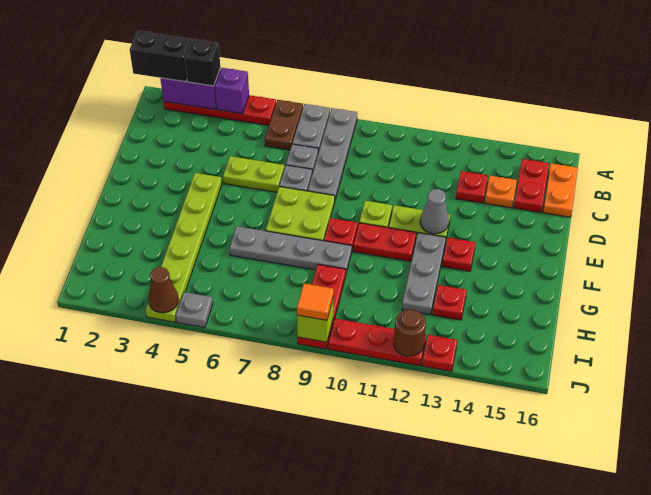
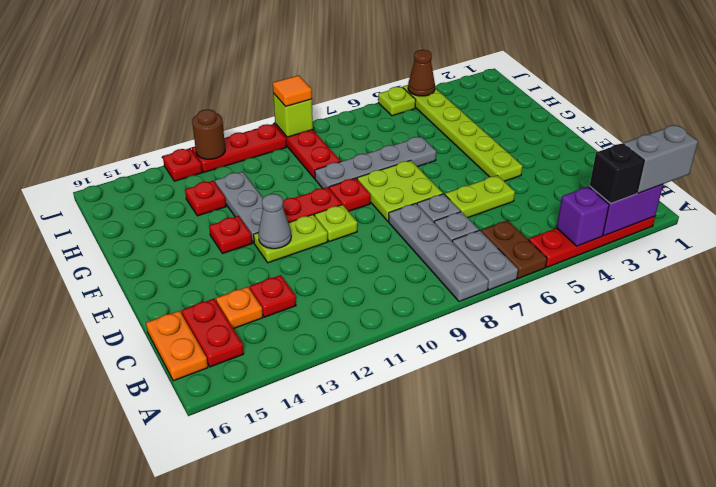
black brick A1:A2 level 3 -> grey brick A1:A2 level 3
grey plate J5 level 1 -> lime plate J5 level 1

